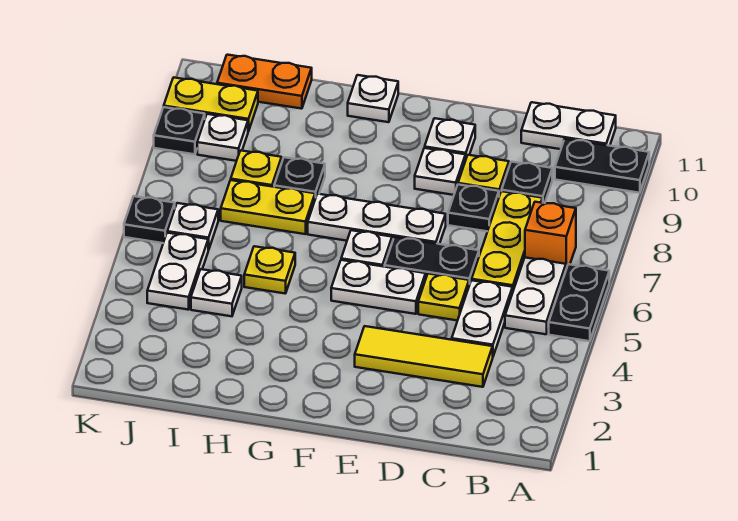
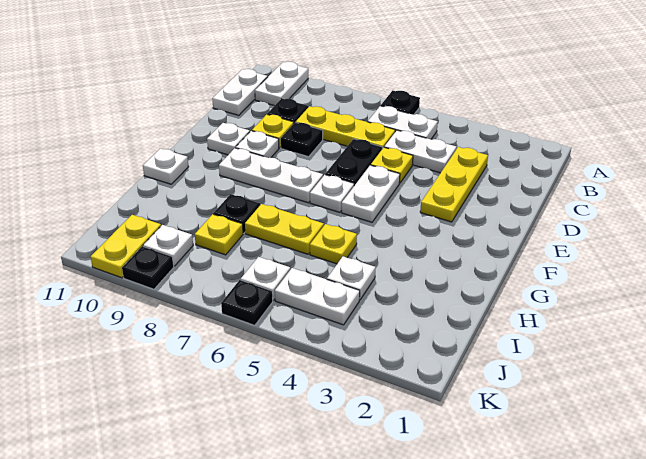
black plate A5:A6 level 1 -> black plate A6 level 1
black plate A10:B10 level 1 -> white plate A10:B10 level 1
orange brick B7 level 1 -> none
yellow tile C3:E3 level 1 -> yellow plate C3:E3 level 1
white plate E7:G7 level 1 -> white plate F7:F9 level 1
yellow plate H7:I7 level 1 -> yellow plate H6:H7 level 1
orange plate I11:J11 level 1 -> none

